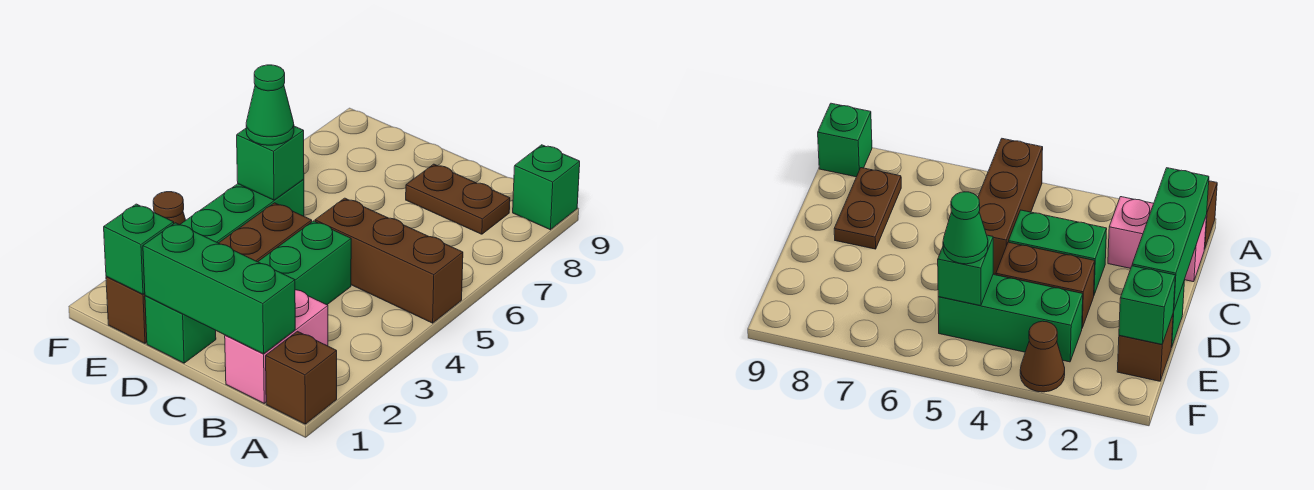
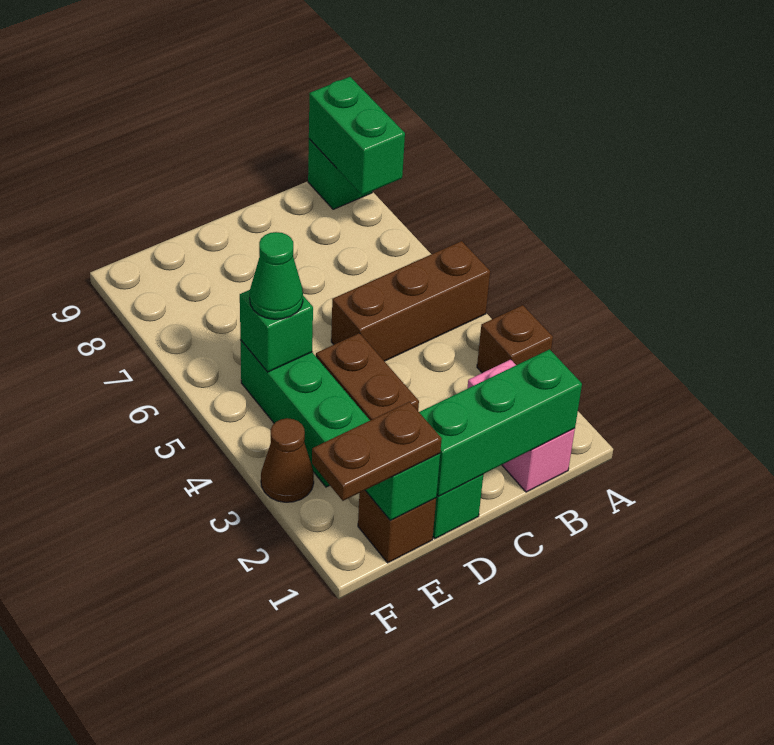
brown brick A1 level 1 -> brown brick A3 level 1
brown plate B8:C8 level 1 -> brown plate E1:F1 level 3
green brick C3:C4 level 1 -> green brick A8:A9 level 2

